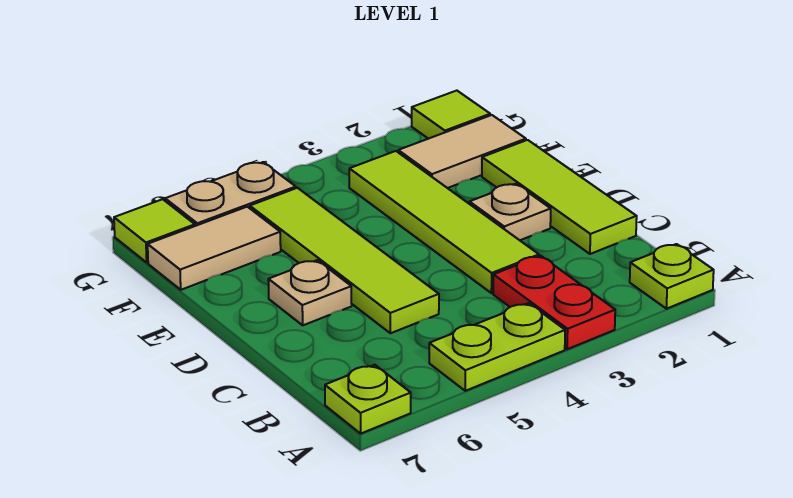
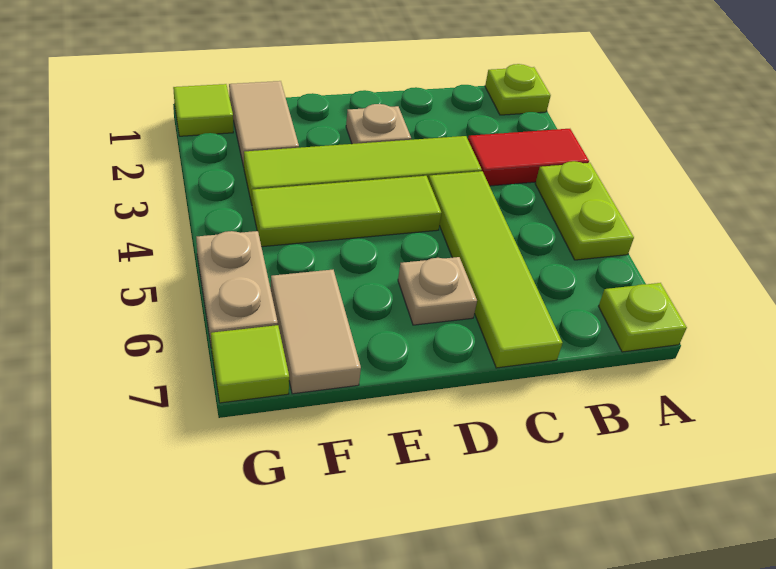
red plate A3:B3 level 1 -> red tile A3:B3 level 1
lime tile C1:E1 level 1 -> lime tile D4:F4 level 1
lime tile C5:F5 level 1 -> lime tile C4:C7 level 1

